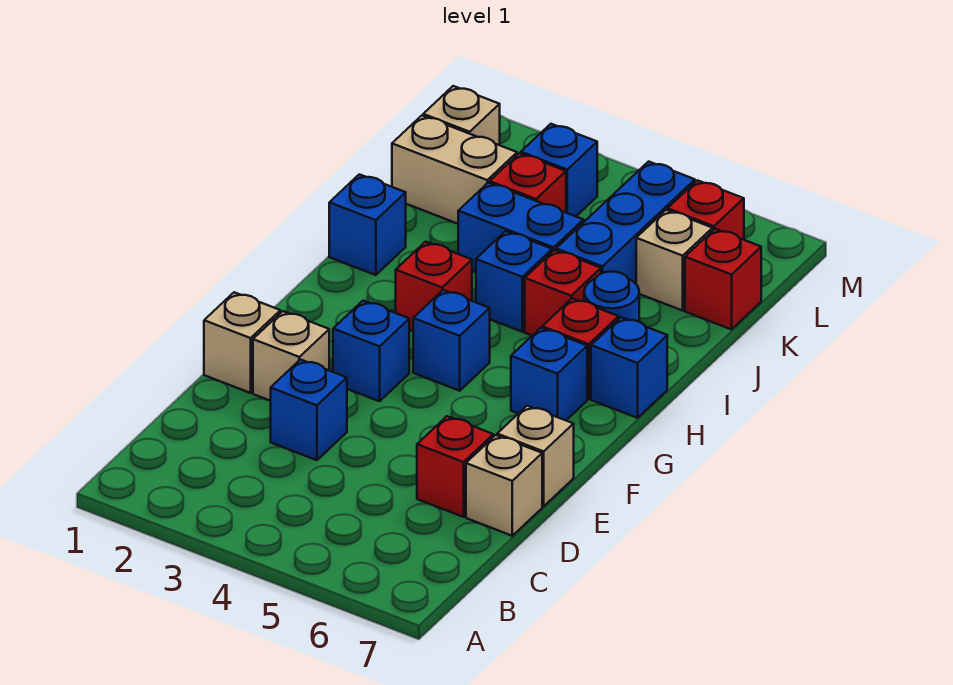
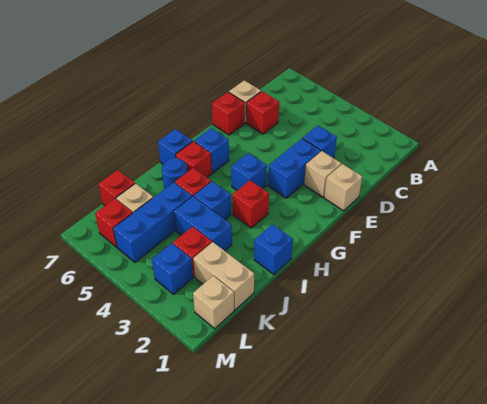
tan brick E7 level 1 -> red brick E7 level 1
blue brick F3 level 1 -> blue brick E3:F3 level 1

